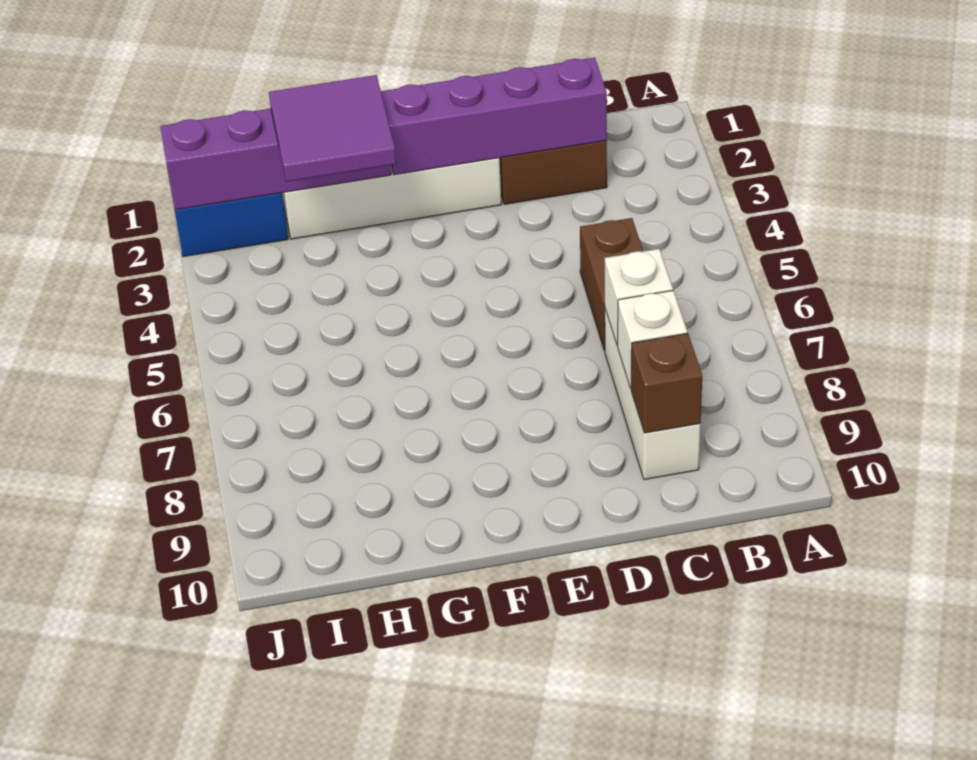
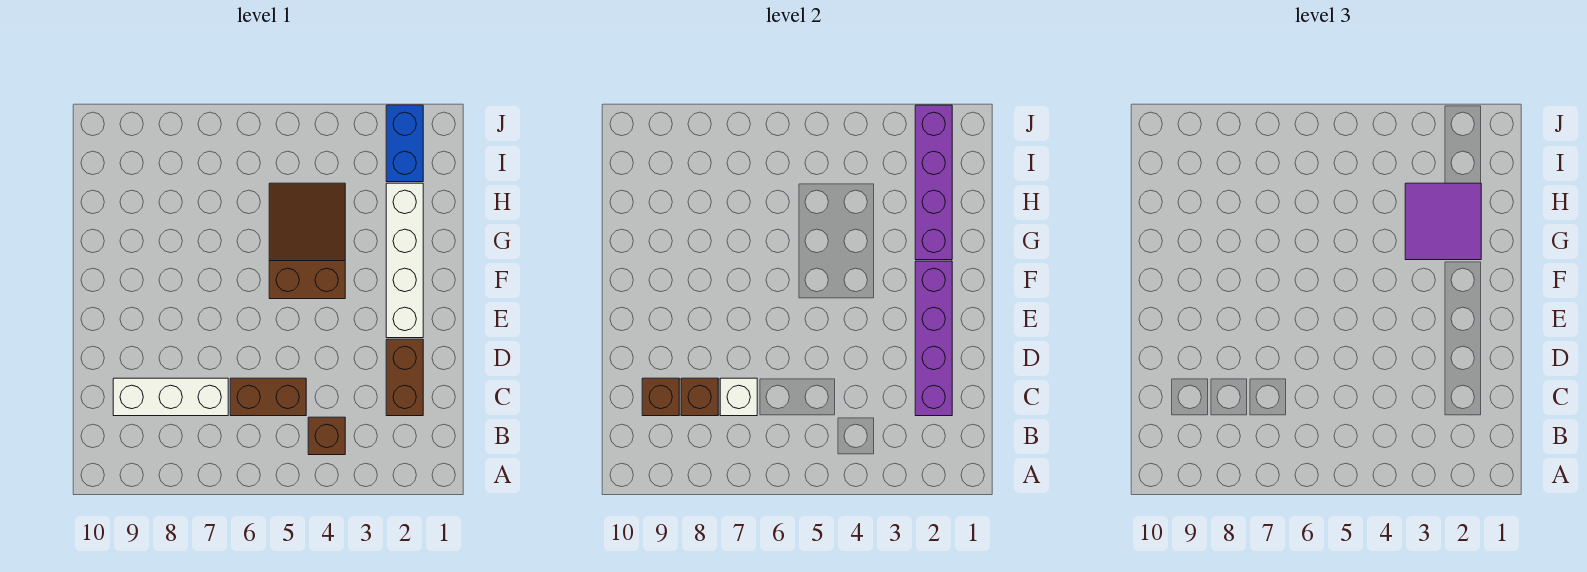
none -> brown brick B4 level 1
white brick C8 level 2 -> brown brick C8 level 2
none -> brown slope F4:H5 level 1 top F

